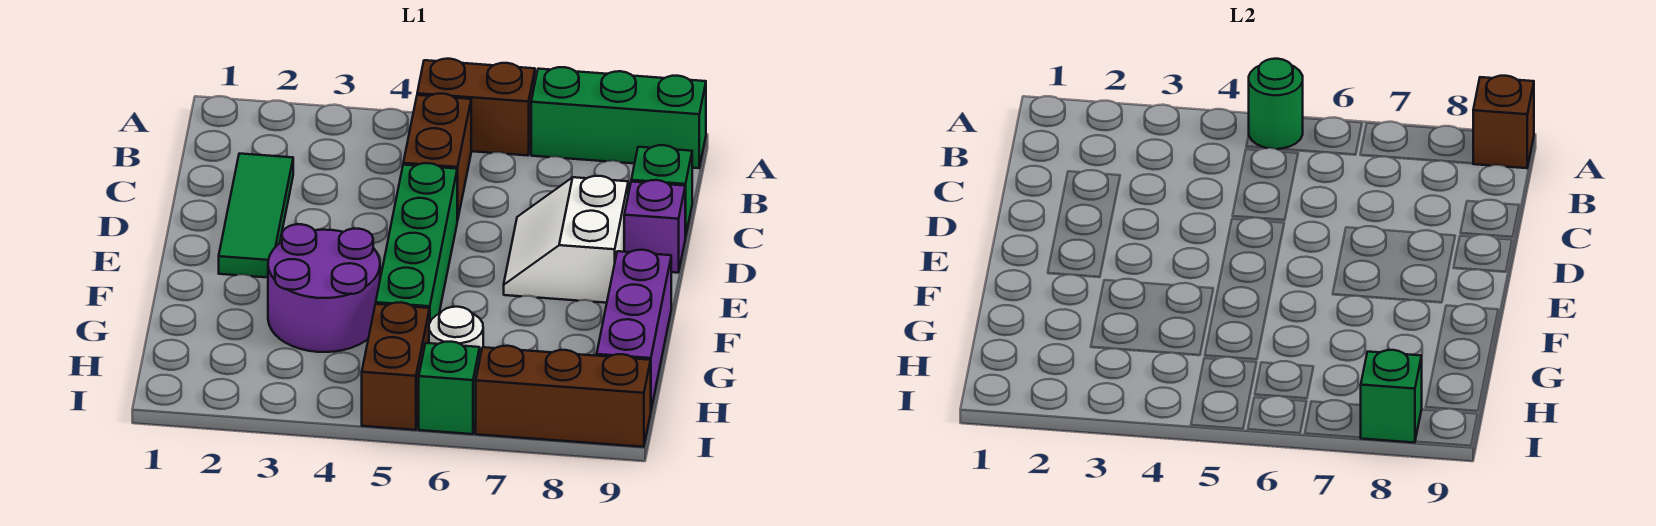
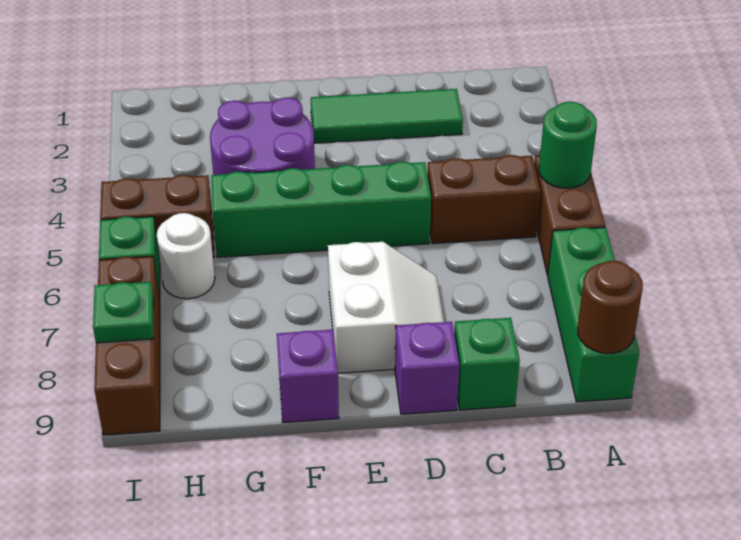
brown brick A9 level 2 -> brown round brick A9 level 2
white slope D7:E8 level 1 top 8 -> white slope D7:E8 level 1 top E
purple brick F9:H9 level 1 -> purple brick F9 level 1
green brick I8 level 2 -> green plate I8 level 2

